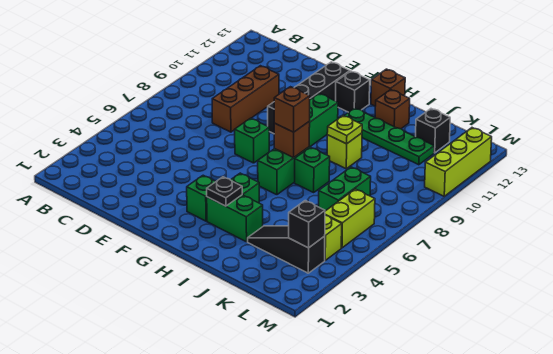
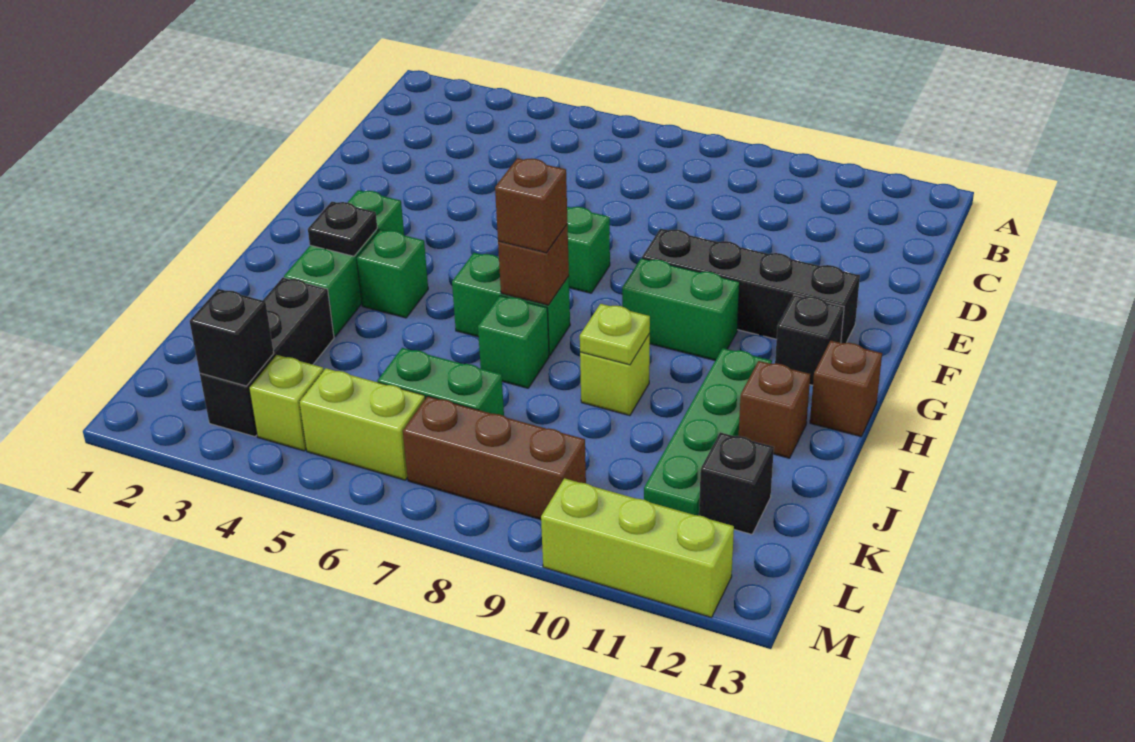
brown brick D8:D10 level 1 -> brown brick L7:L9 level 1
black slope J3:L3 level 1 top L -> black brick J3:L3 level 1

